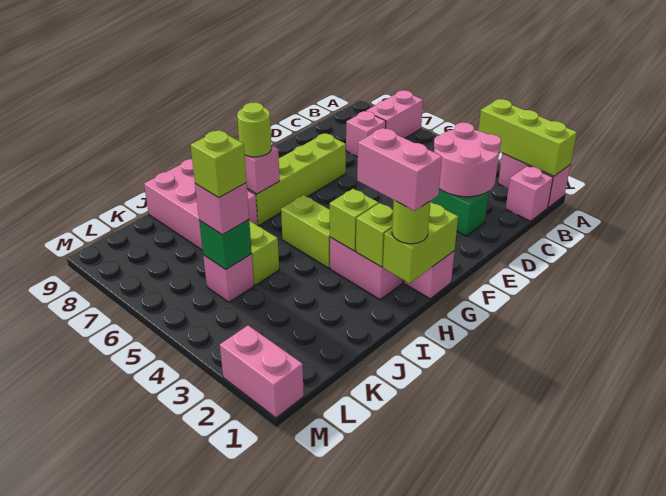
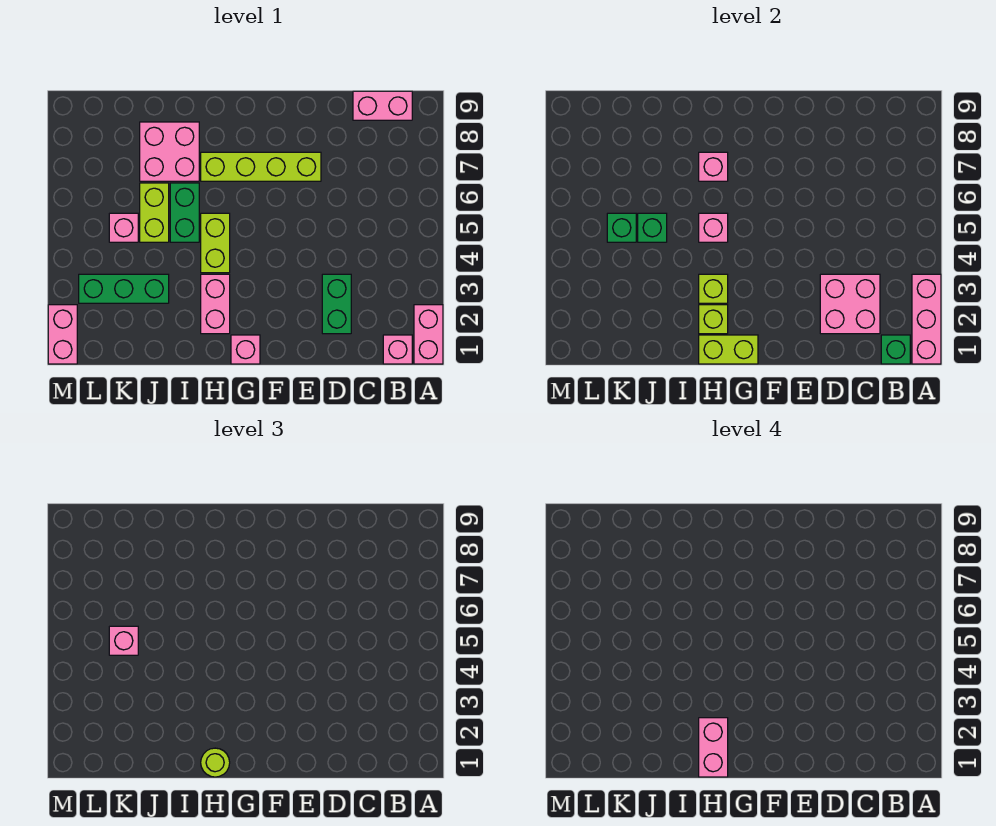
lime brick A1:A3 level 2 -> pink brick A1:A3 level 2
pink brick A7:B7 level 1 -> pink brick B9:C9 level 1
none -> green brick B1 level 2
pink round brick C2:D3 level 2 -> pink brick C2:D3 level 2
pink brick C7 level 1 -> pink brick H5 level 2
lime round brick H7 level 3 -> none
none -> green brick I5:I6 level 1
pink brick I7:J9 level 1 -> pink brick I7:J8 level 1
none -> green brick J3:L3 level 1
none -> green brick J5 level 2
lime brick K5 level 4 -> none

